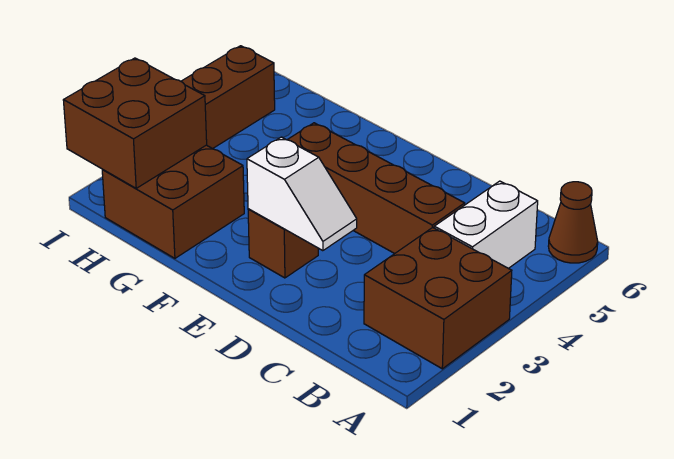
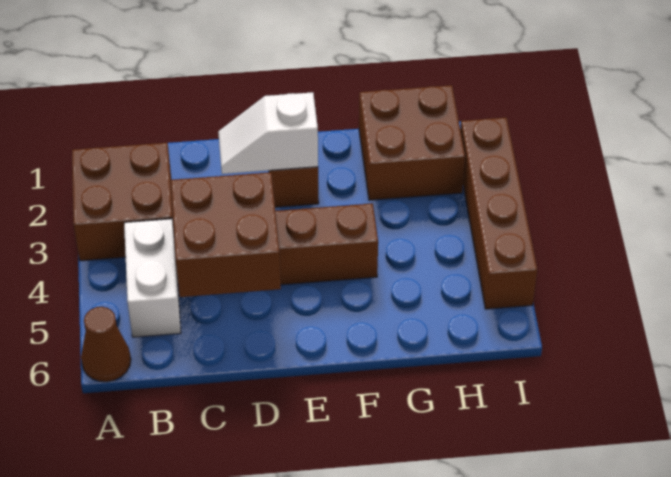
brown brick H1:I2 level 2 -> brown brick C4:D5 level 2

